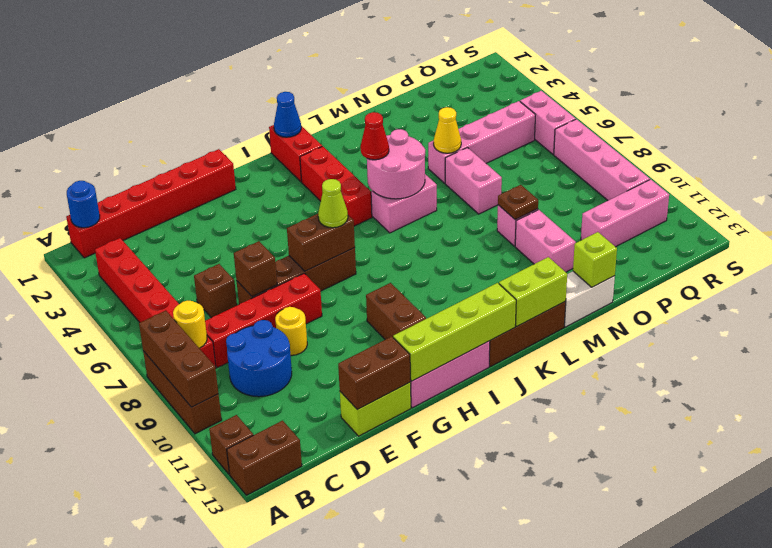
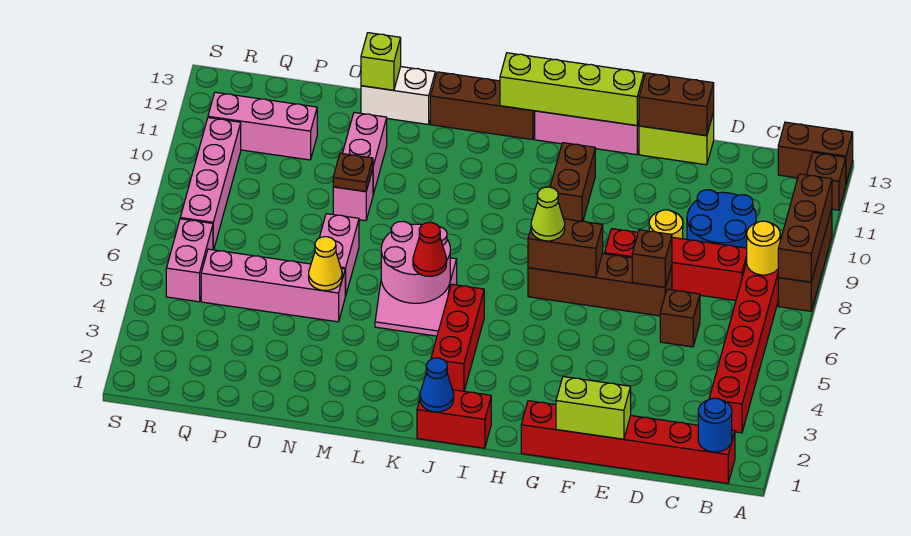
red brick J1:J2 level 1 -> red brick I1:J1 level 1
lime brick K13:L13 level 2 -> lime brick E1:F1 level 2

